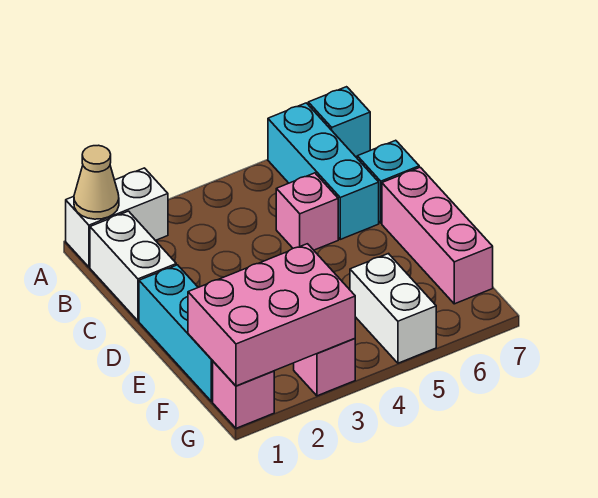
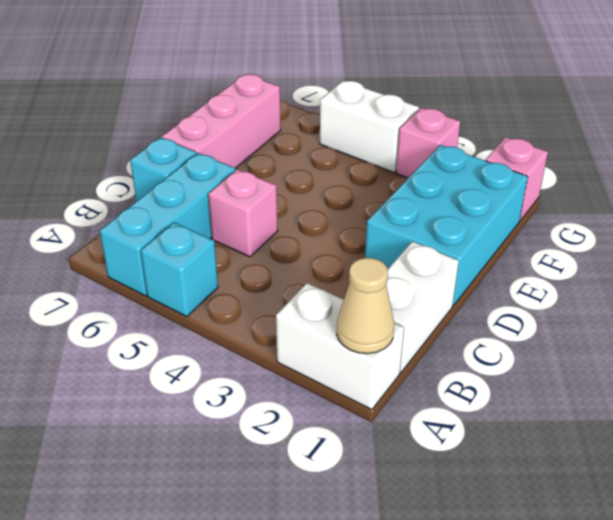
cyan brick A7 level 1 -> cyan brick A5 level 1
cyan brick D1:F1 level 1 -> cyan brick D1:F2 level 1
pink brick F1:G3 level 2 -> none
white brick F5:G5 level 1 -> white brick G4:G5 level 1

